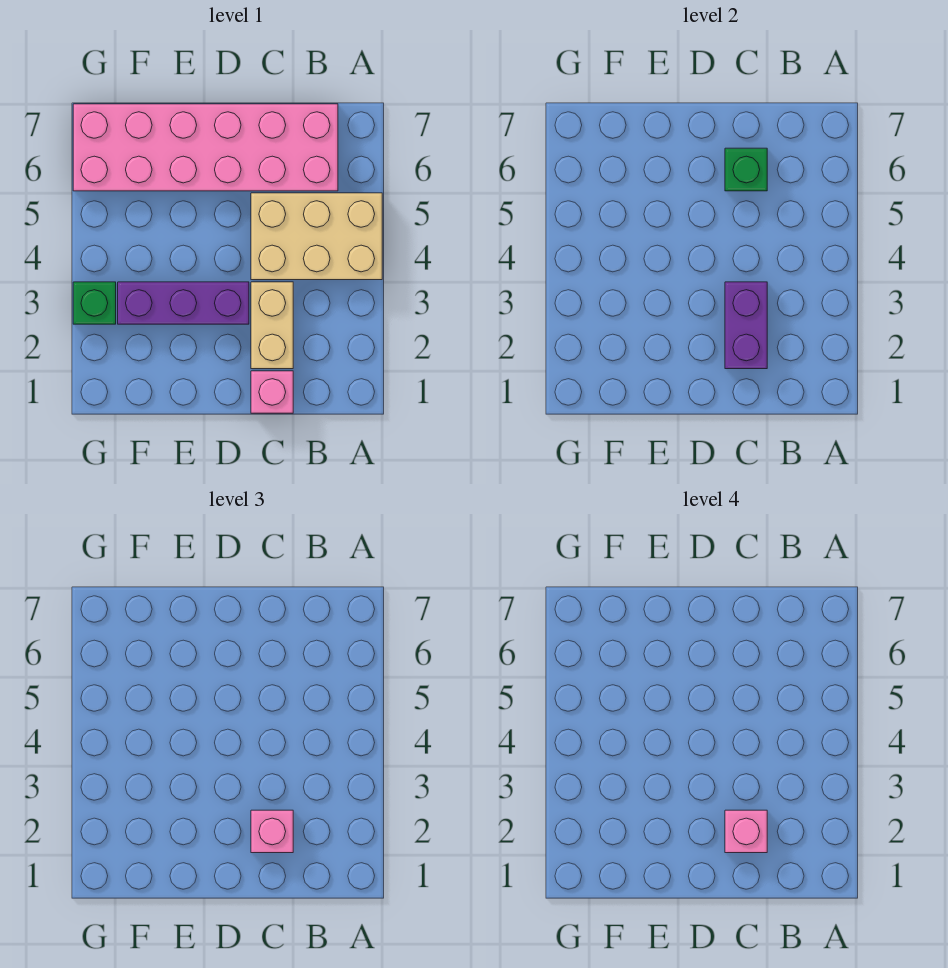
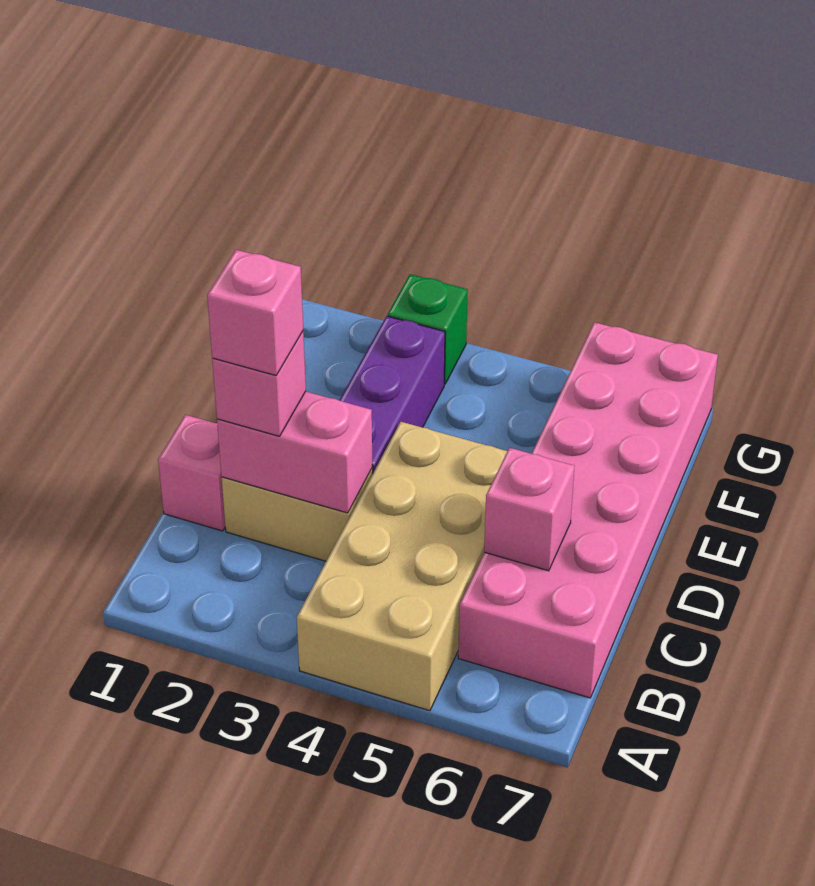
tan brick A4:C5 level 1 -> tan brick A4:D5 level 1
purple brick C2:C3 level 2 -> pink brick C2:C3 level 2
green brick C6 level 2 -> pink brick C6 level 2

